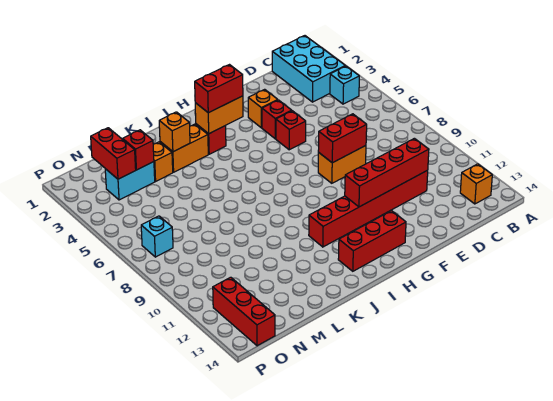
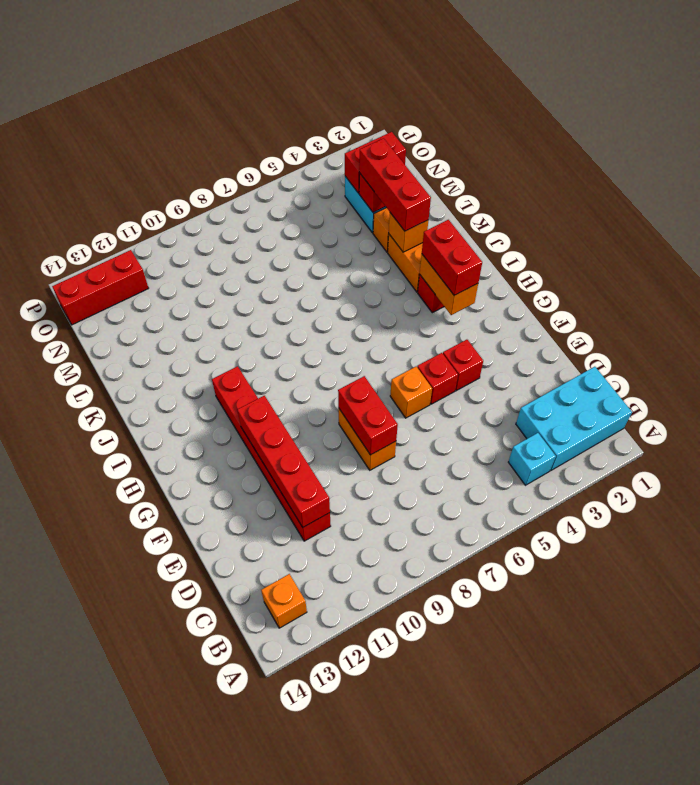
orange brick F3 level 1 -> orange brick F6 level 1
red brick G13:I13 level 1 -> red brick K3:M3 level 3
cyan brick O7 level 1 -> none

